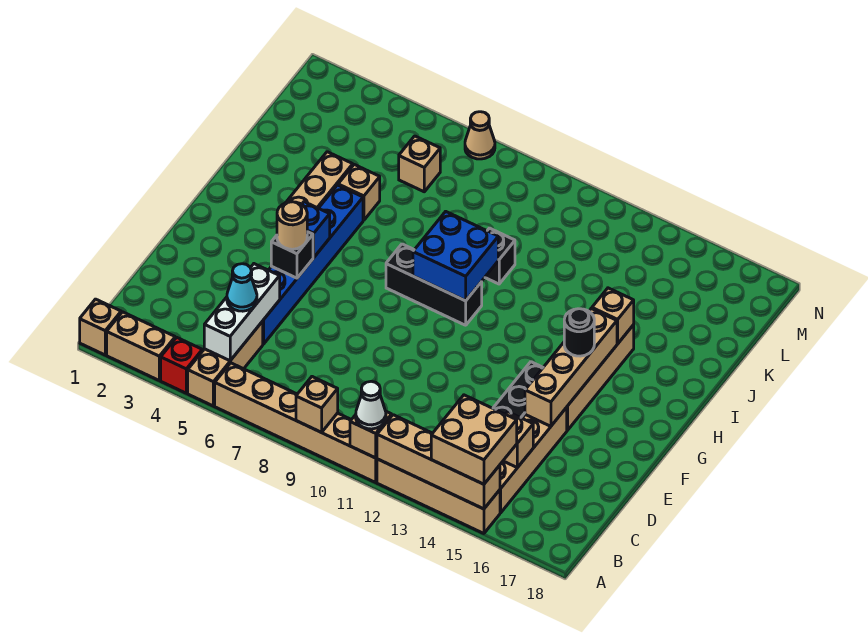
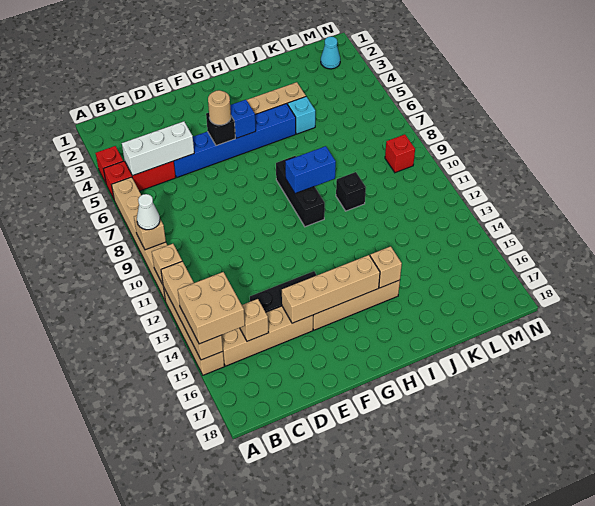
tan brick A1 level 1 -> none
tan brick A2:A3 level 1 -> none
tan brick A5:C5 level 1 -> red brick A5:C5 level 1
white cone A11 level 3 -> white cone A9 level 3
cyan cone C5 level 3 -> cyan cone M2 level 1
black round brick G15 level 3 -> none
blue brick H9:I10 level 2 -> blue brick H9:I9 level 2
tan brick J5 level 1 -> cyan brick J5 level 1
tan brick L6 level 1 -> none
none -> red brick M9 level 1
tan cone N7 level 1 -> none

